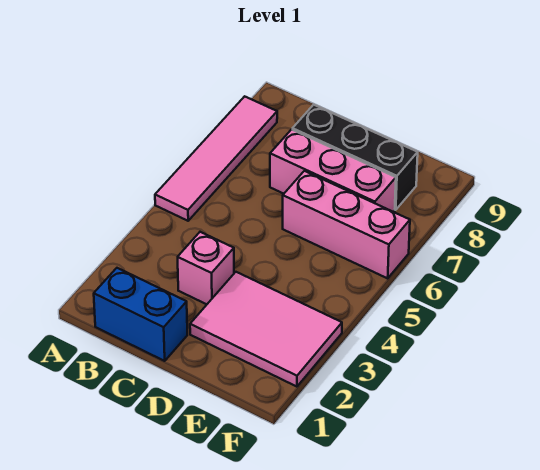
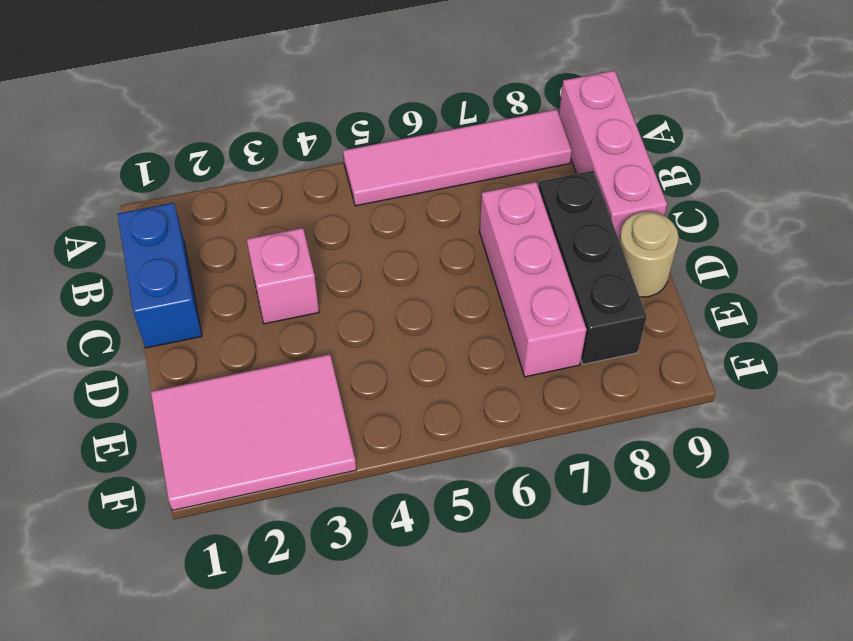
pink tile D2:F3 level 1 -> pink tile E1:F3 level 1
pink brick D6:F6 level 1 -> pink brick A9:C9 level 1
none -> tan round brick D9 level 1

